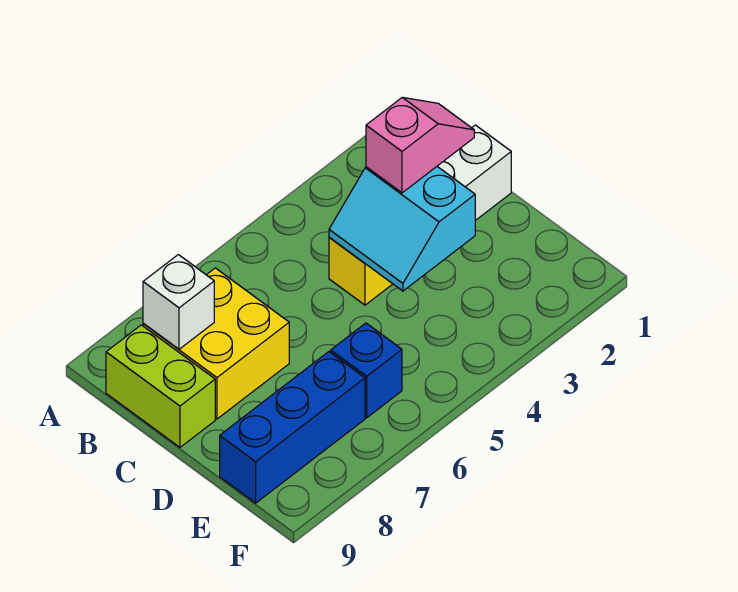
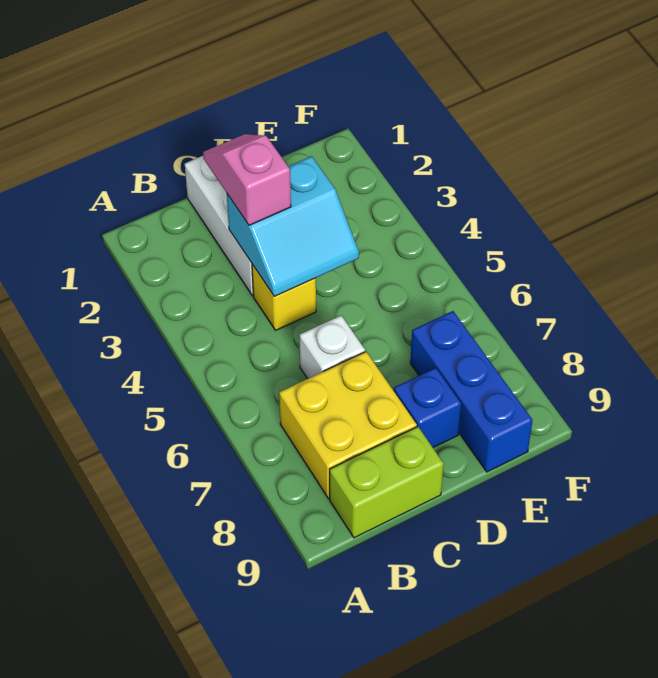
white brick B8 level 2 -> white brick C6 level 1
blue brick E6 level 1 -> blue brick D8 level 1

